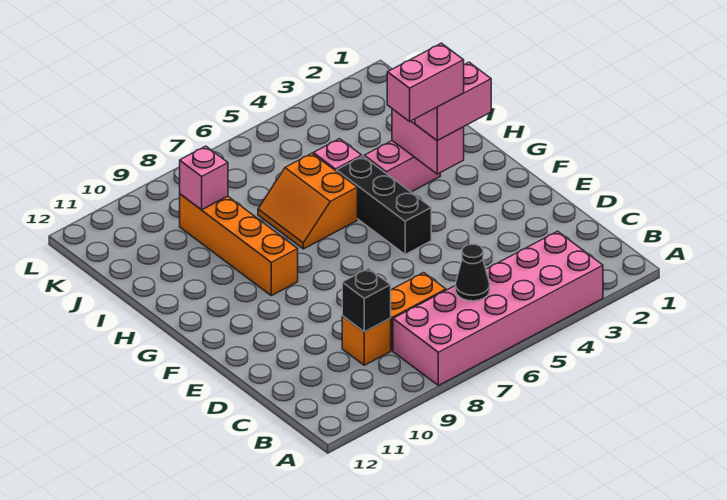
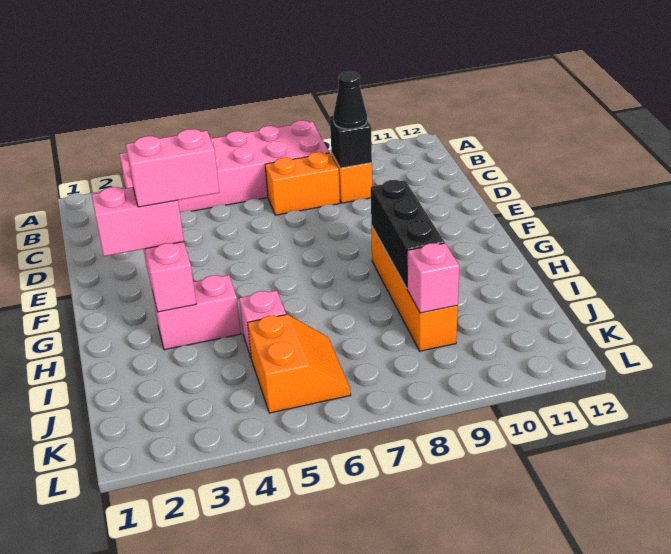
black cone B6 level 2 -> black cone C9 level 3
black brick F5:H5 level 1 -> black brick G9:I9 level 2
orange slope H6:I7 level 1 top 6 -> orange slope J5:K6 level 1 top 5

